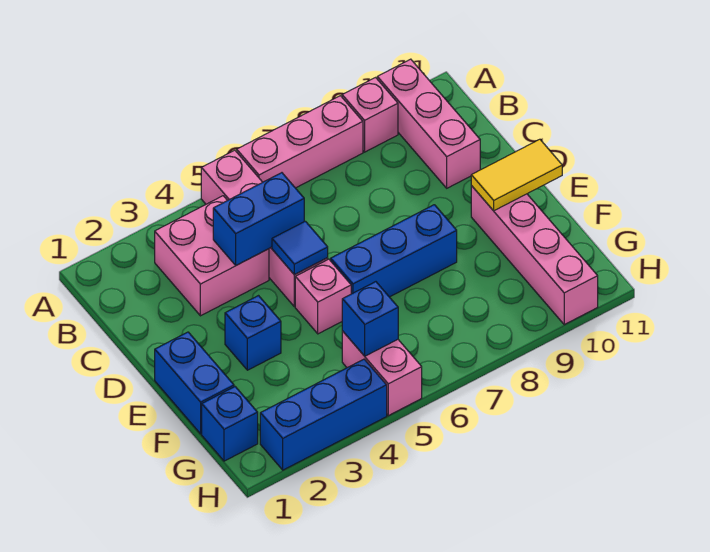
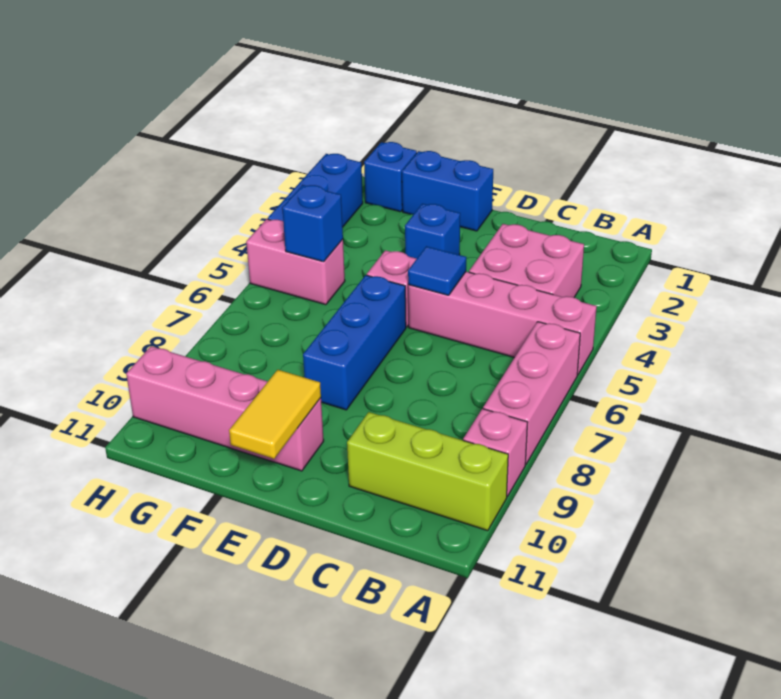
pink brick A10:C10 level 1 -> lime brick A10:C10 level 1
blue brick C4:C5 level 2 -> none

